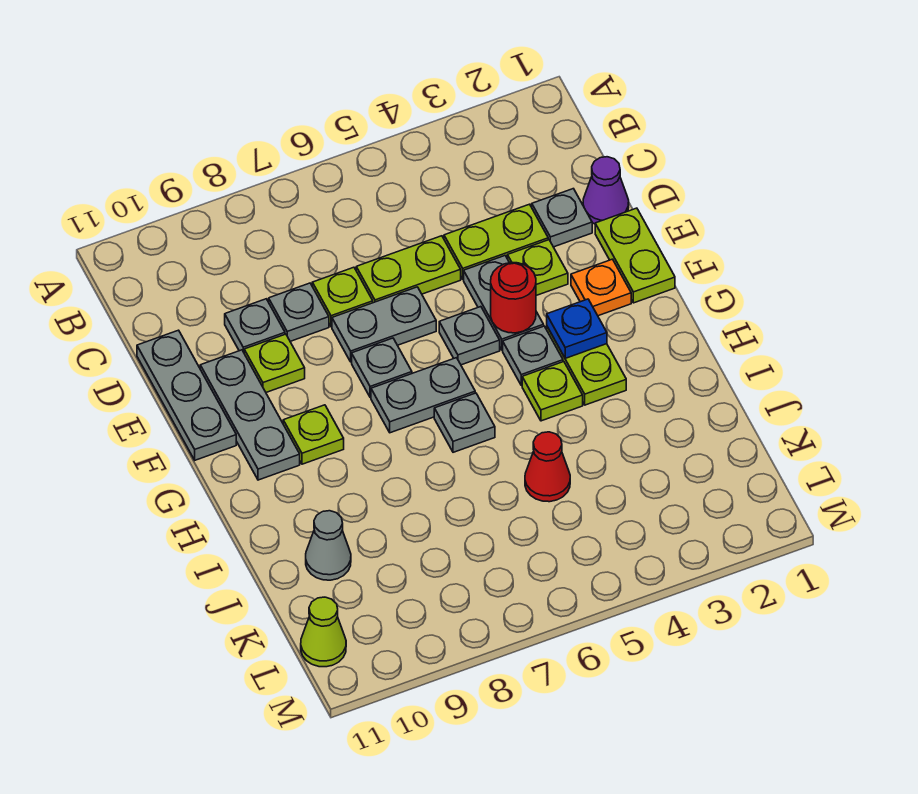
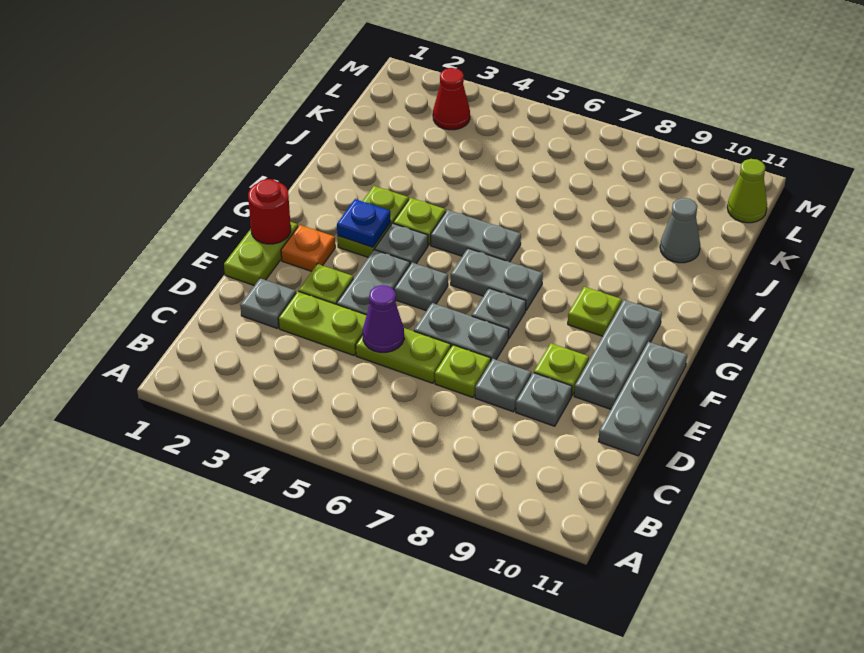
purple cone D1 level 1 -> purple cone D5 level 2
red round brick F4 level 2 -> red round brick F1 level 2
grey plate H6 level 1 -> grey plate H5:H6 level 1
red cone J5 level 1 -> red cone L3 level 1

